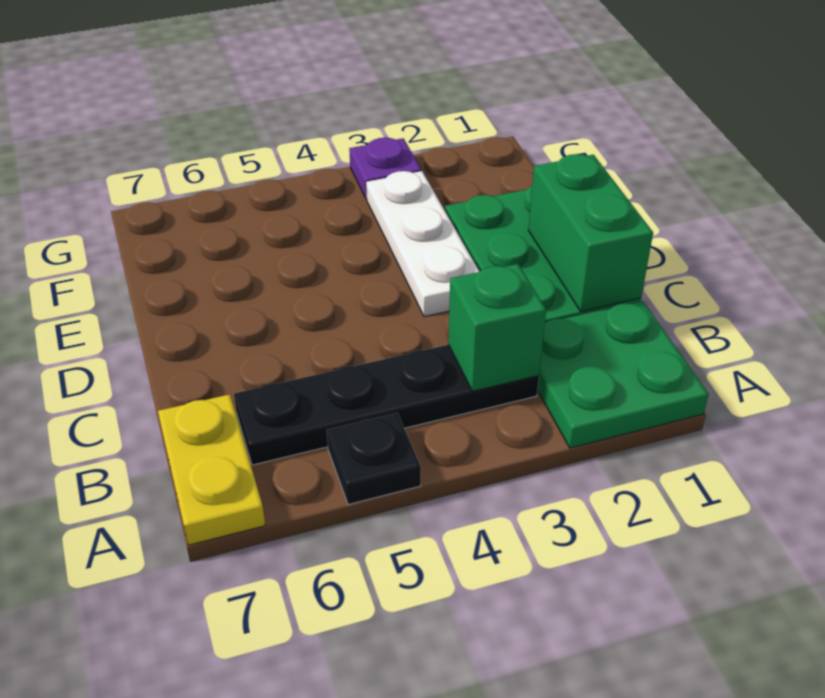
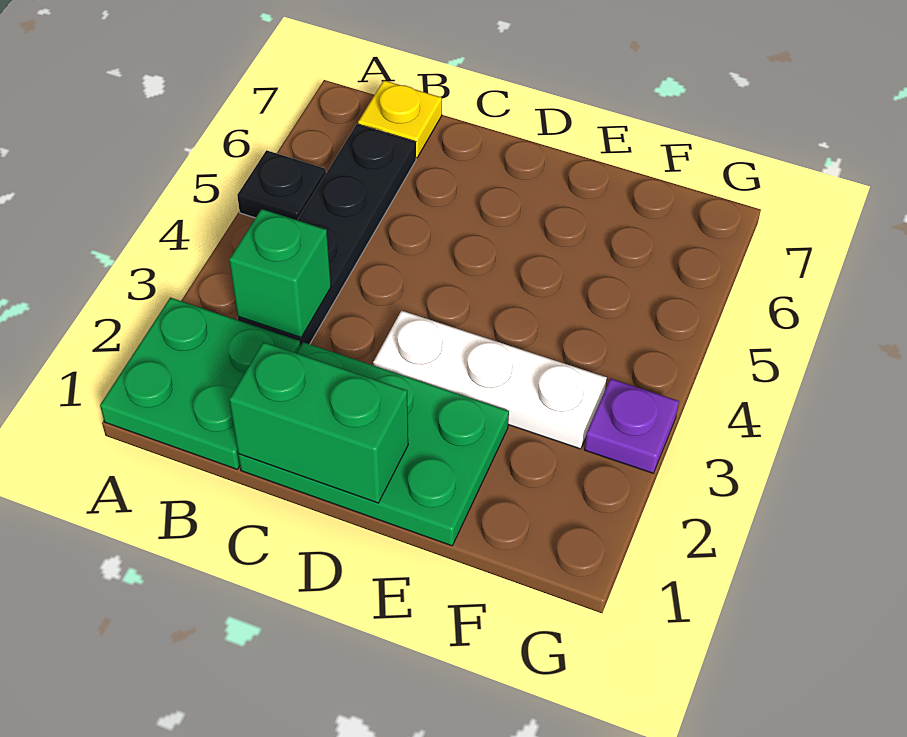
yellow plate A7:B7 level 1 -> yellow plate B7 level 1

